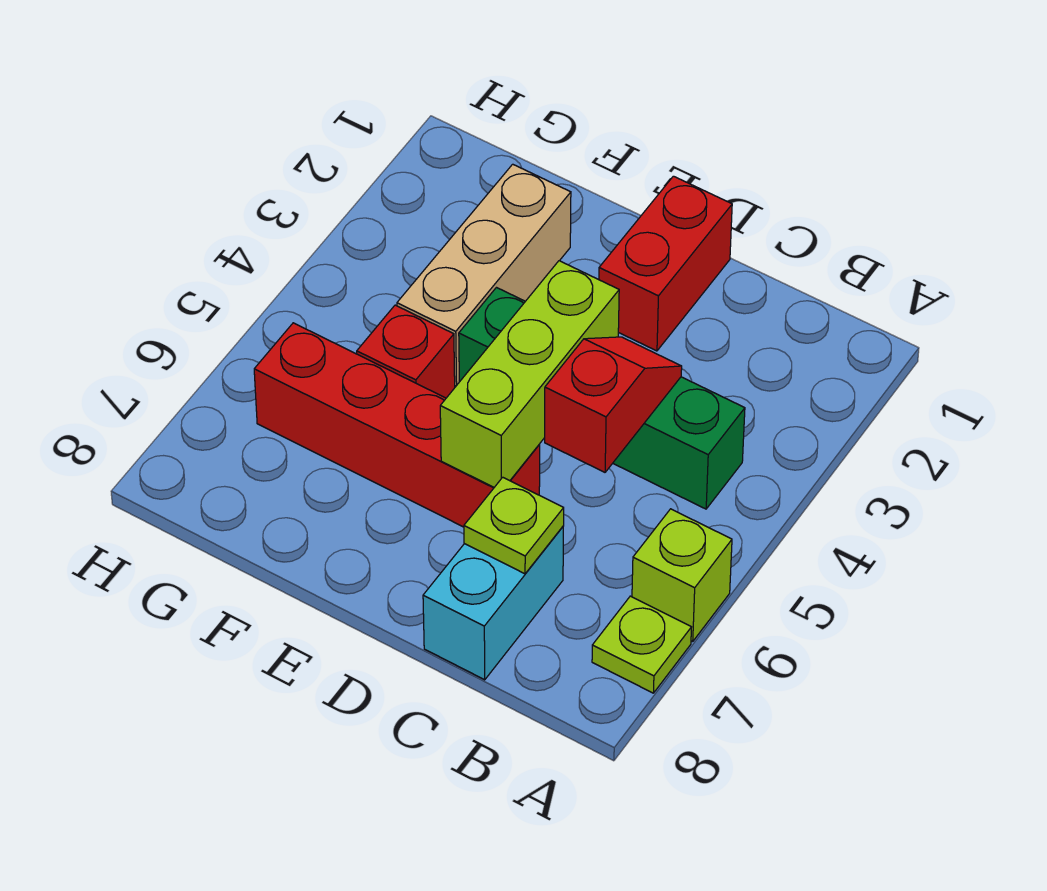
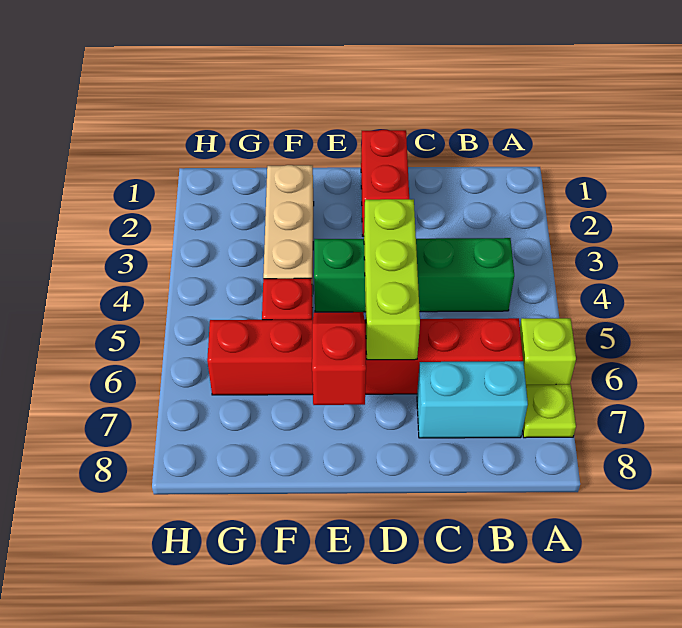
red slope C4:C5 level 2 top 5 -> red slope E6:E7 level 2 top 7
cyan brick C7:C8 level 1 -> cyan brick B7:C7 level 1
lime plate C7 level 2 -> none
red brick D6:G6 level 1 -> red brick B6:G6 level 1

